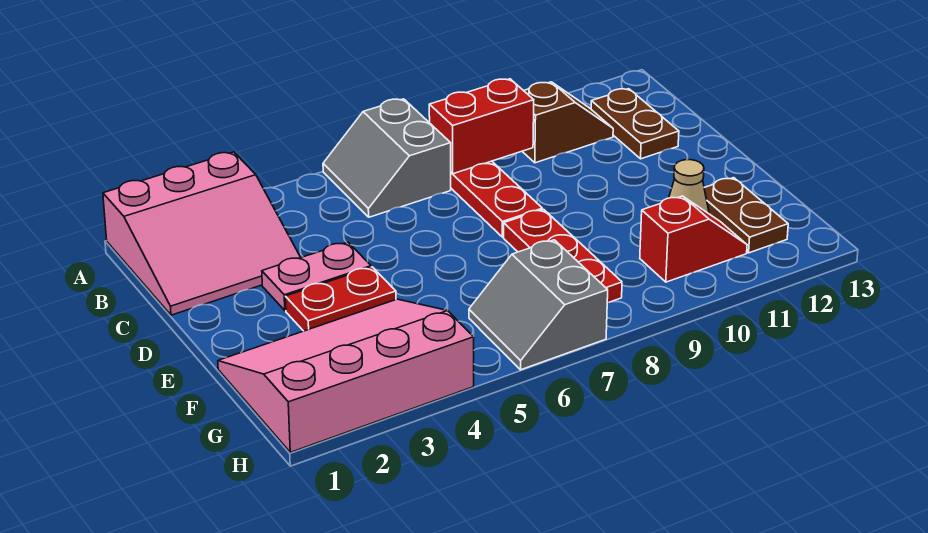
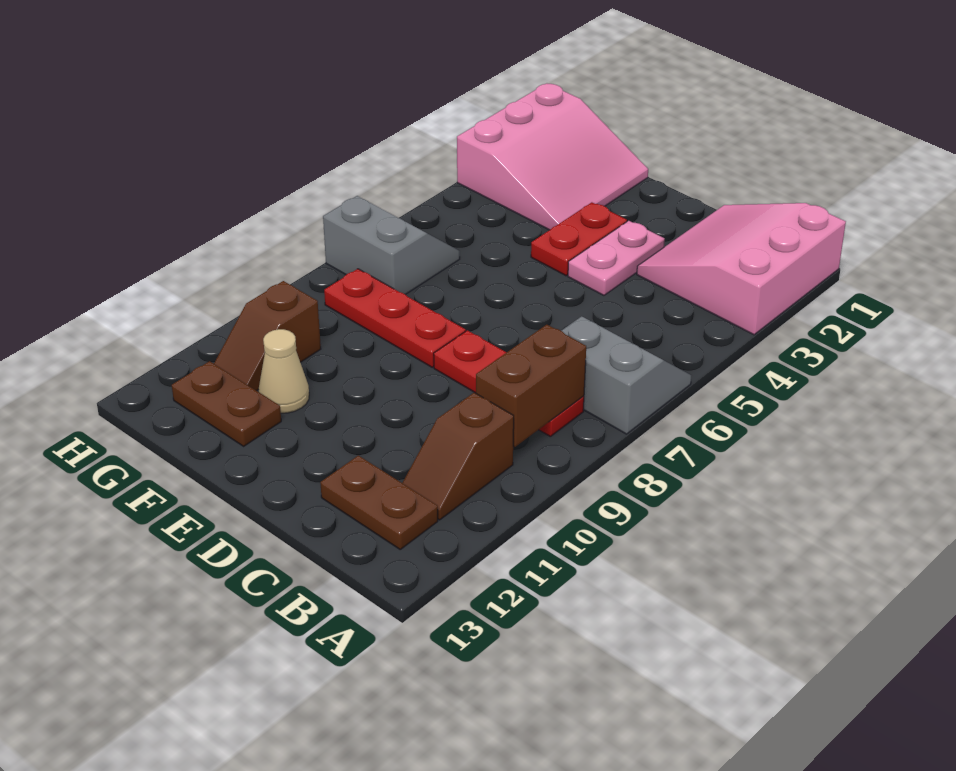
red brick B8:B9 level 2 -> brown brick B8:B9 level 2
pink slope F1:H4 level 1 top H -> pink slope F1:H3 level 1 top H
red slope G10:G11 level 1 top 10 -> brown slope G10:G11 level 1 top 10

